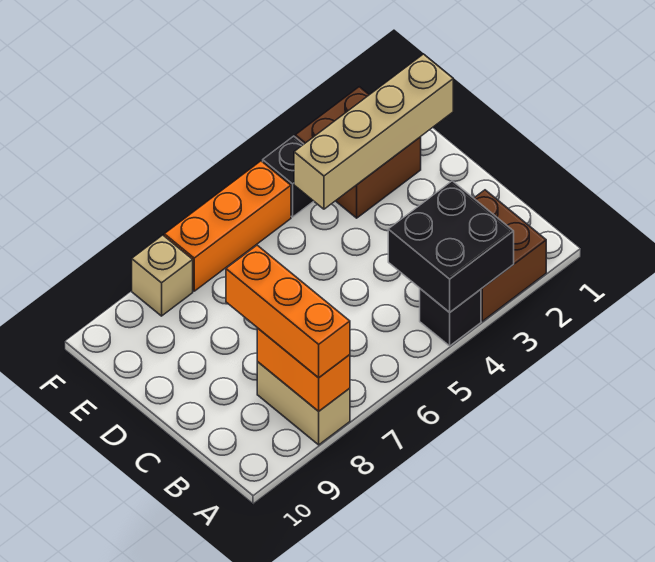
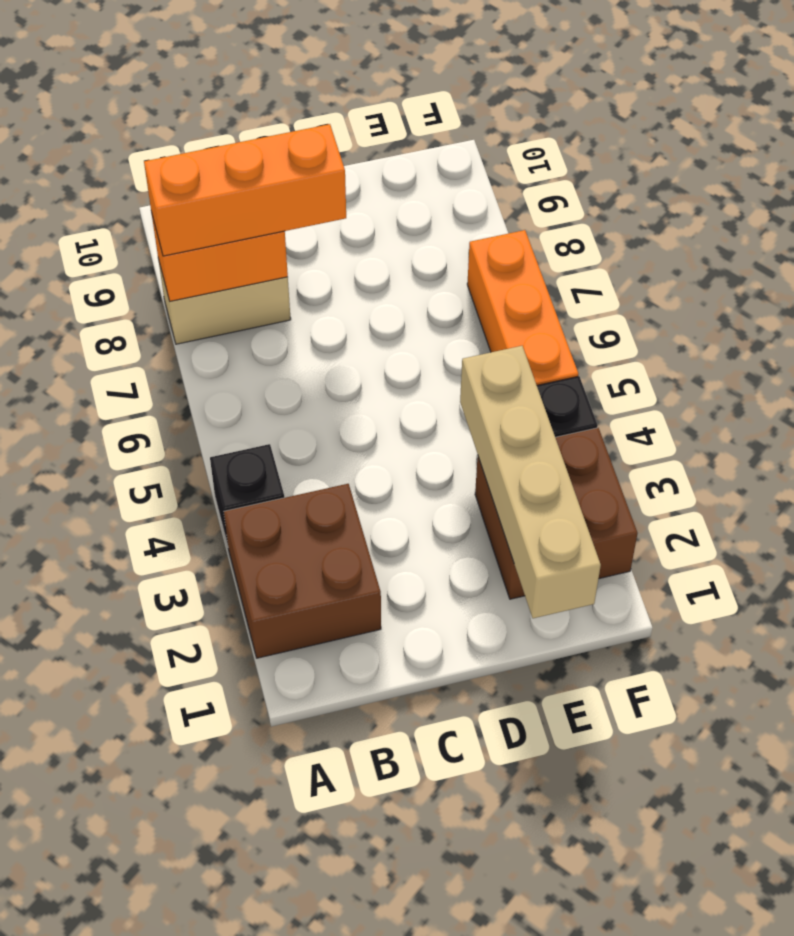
black brick A3:B4 level 2 -> none
tan brick F8 level 1 -> none

